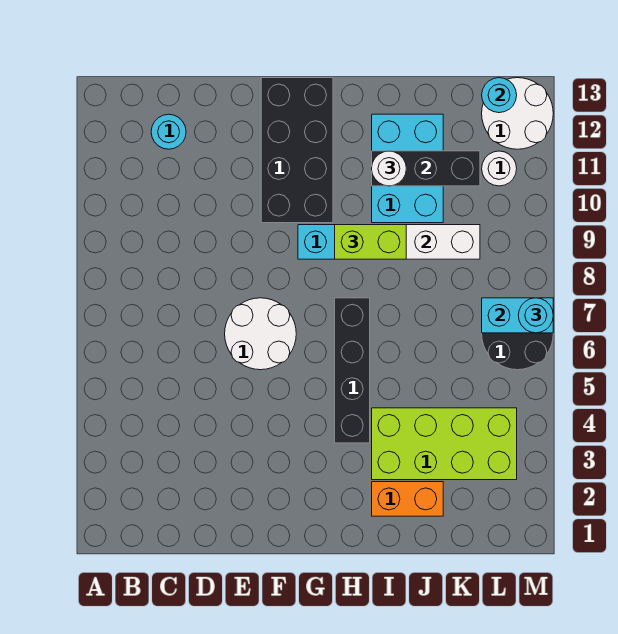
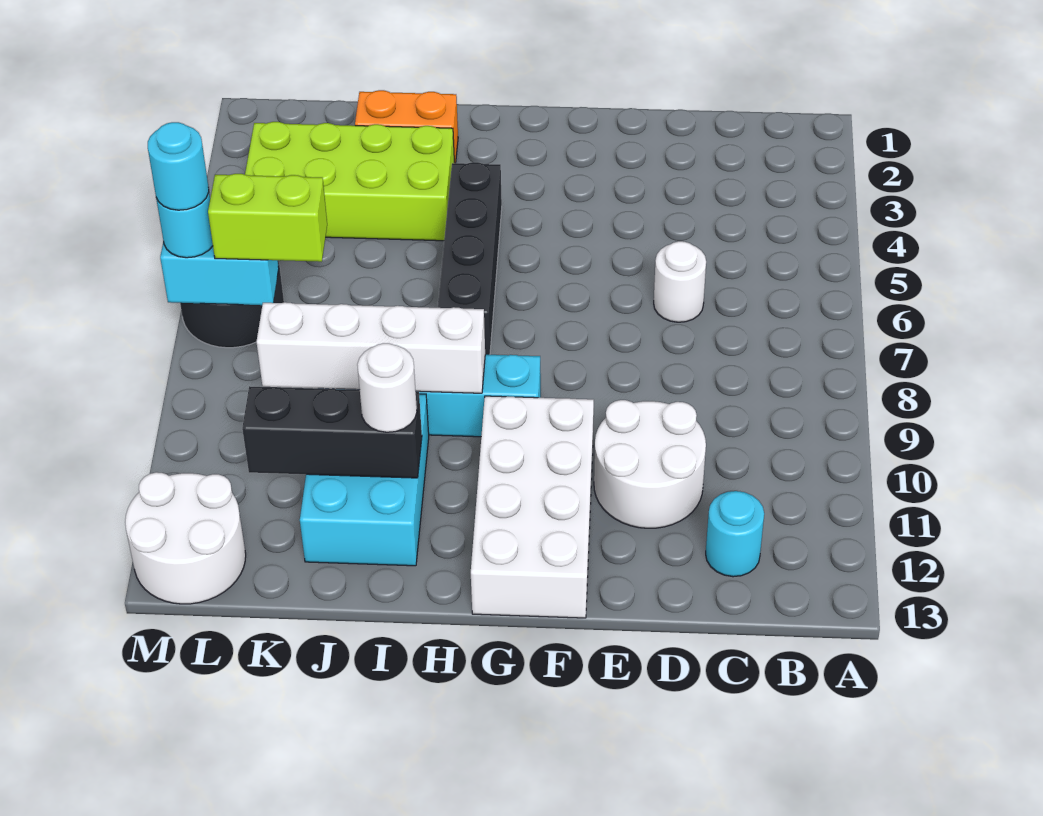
white round brick E6:F7 level 1 -> white round brick D10:E11 level 1
black brick F10:G13 level 1 -> white brick F10:G13 level 1
lime brick H9:I9 level 3 -> lime brick K7:L7 level 3
white round brick L11 level 1 -> white round brick D6 level 1
cyan round brick L13 level 2 -> cyan round brick M7 level 4

